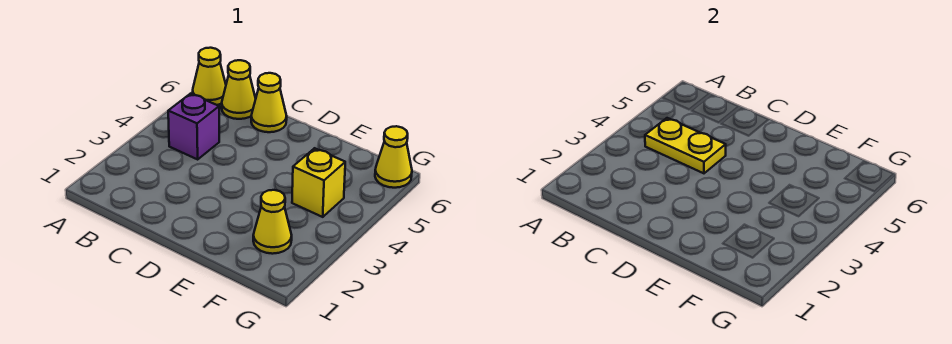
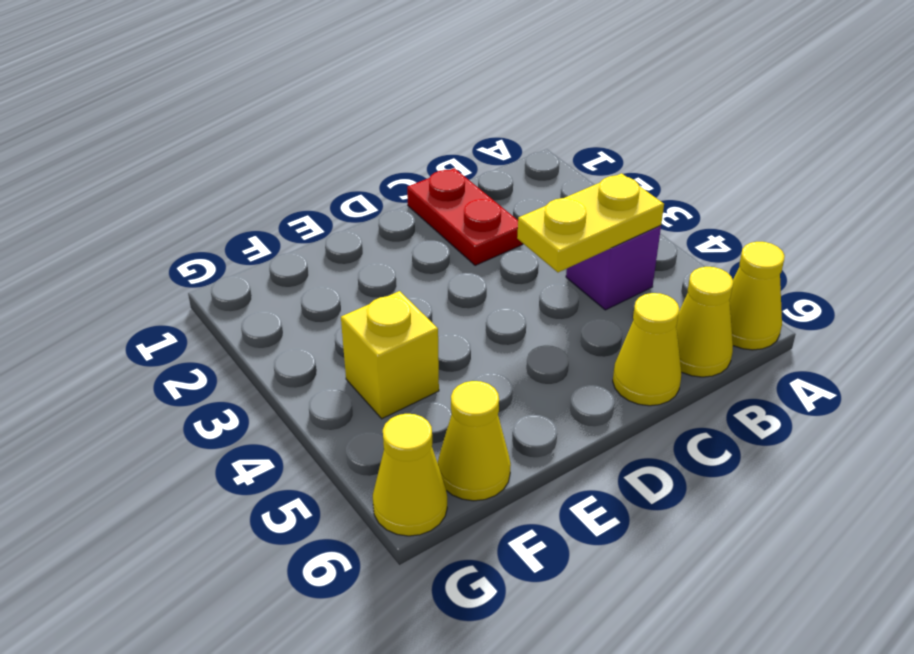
none -> red plate C1:C2 level 1
yellow cone F2 level 1 -> yellow cone F6 level 1

